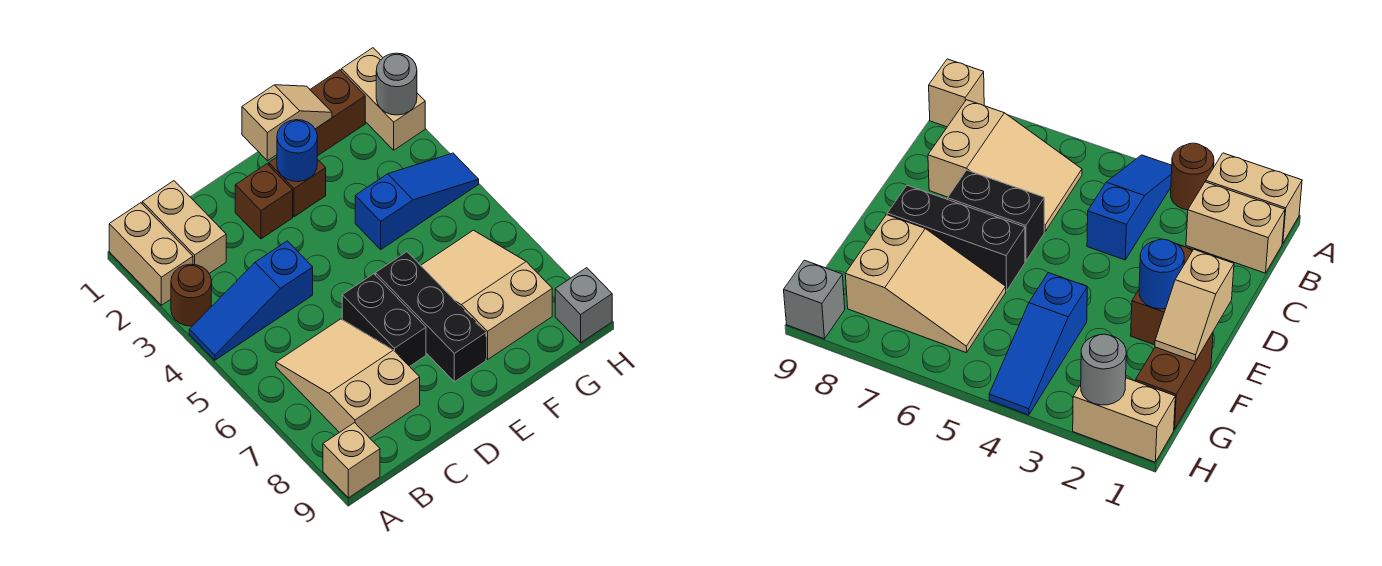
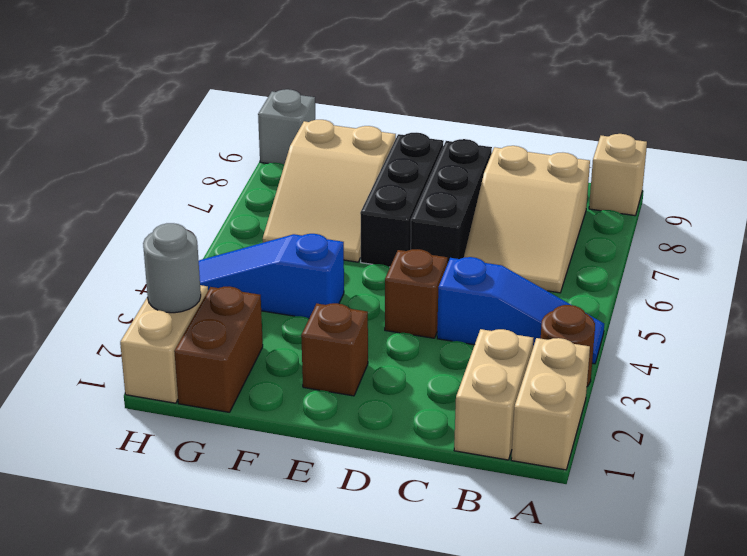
brown brick D2 level 1 -> brown brick D4 level 1
black brick D6:D7 level 1 -> black brick D6:D8 level 1
tan slope E1:F1 level 2 top E -> none
blue round brick E2 level 2 -> none
brown brick F1:G1 level 1 -> brown brick G1:G2 level 1

